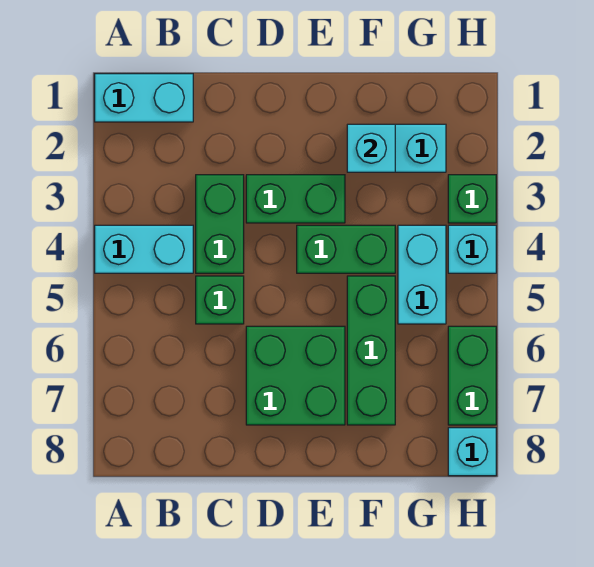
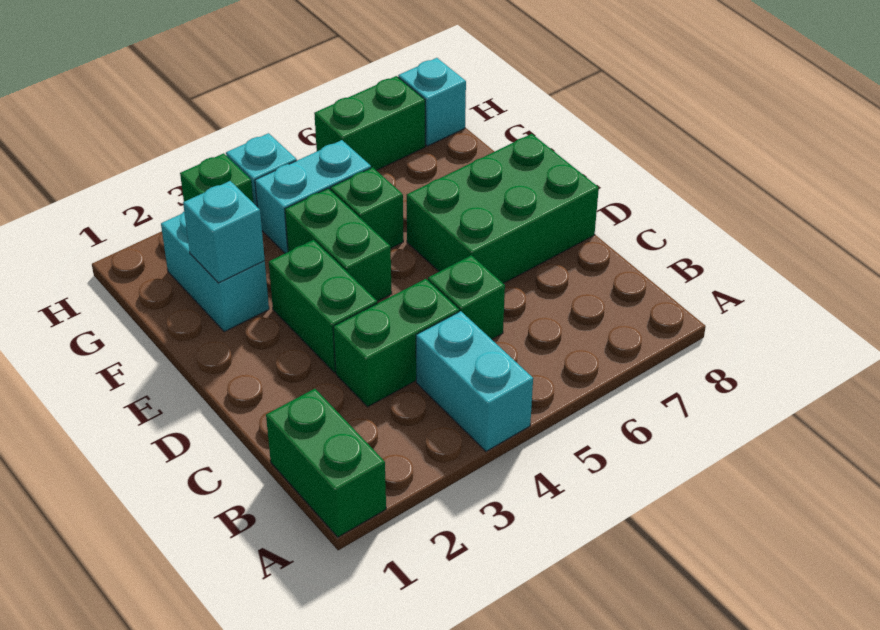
cyan brick A1:B1 level 1 -> green brick A1:B1 level 1
green brick D6:E7 level 1 -> green brick D6:E8 level 1
green brick F5:F7 level 1 -> green brick F5 level 1

